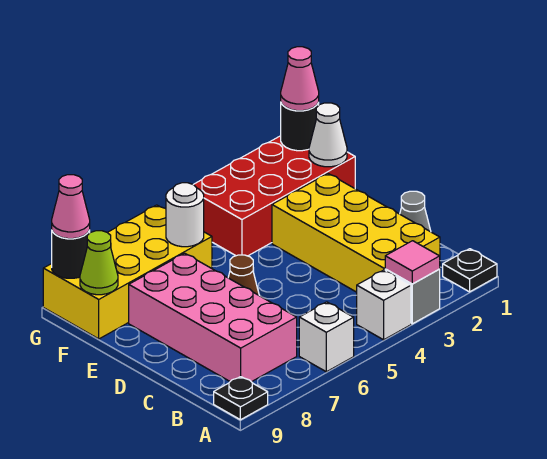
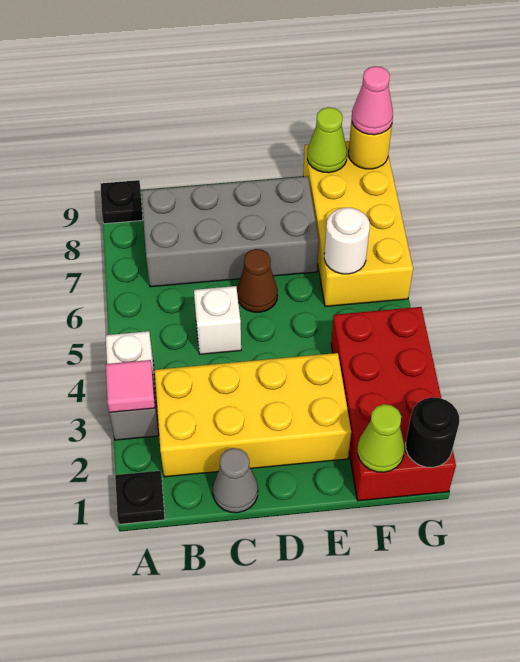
white brick A6 level 1 -> white brick C5 level 1
pink brick B7:E8 level 1 -> grey brick B7:E8 level 1
white cone F1 level 2 -> lime cone F1 level 2
pink cone G1 level 3 -> none
black round brick G9 level 2 -> yellow round brick G9 level 2

